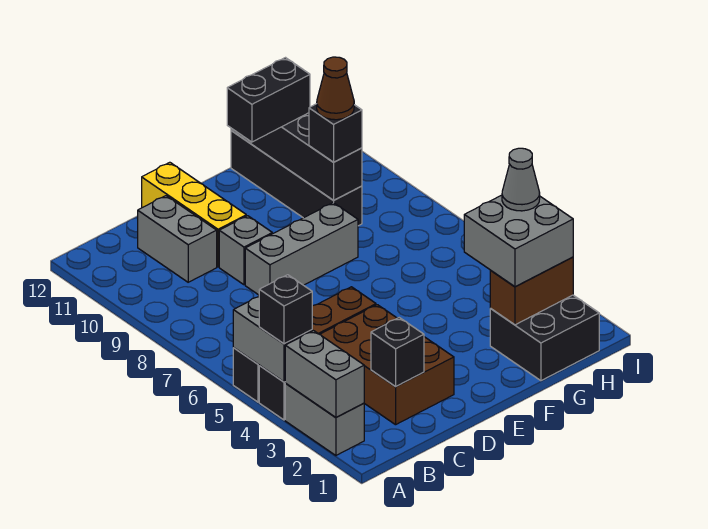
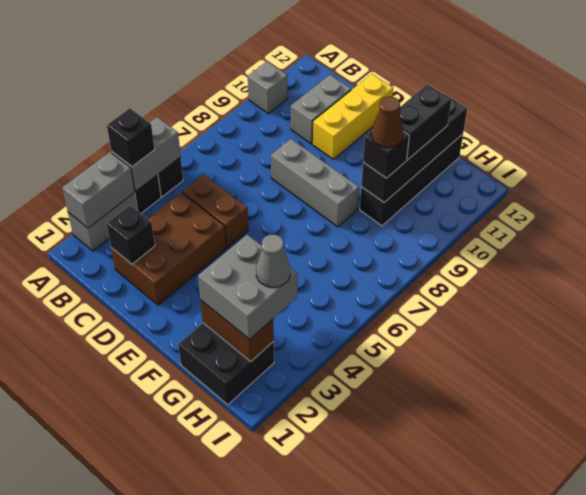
grey brick D9 level 1 -> grey brick A10 level 1
black brick F11:G11 level 3 -> black brick G10:G11 level 3

